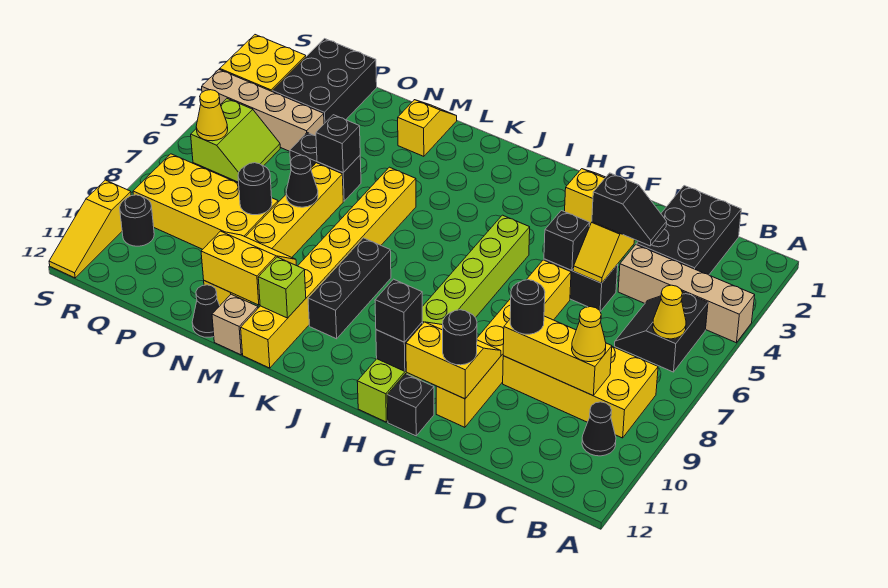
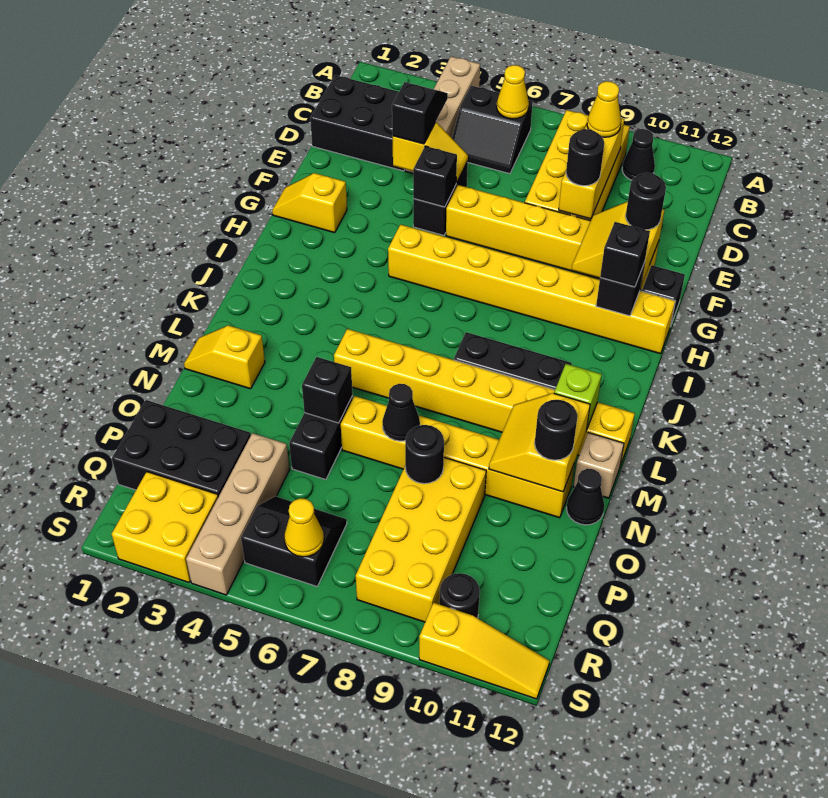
lime brick H5:H12 level 1 -> yellow brick H5:H12 level 1
none -> black round brick N11 level 3
lime slope Q5:R6 level 1 top R -> black slope Q5:R6 level 1 top R

